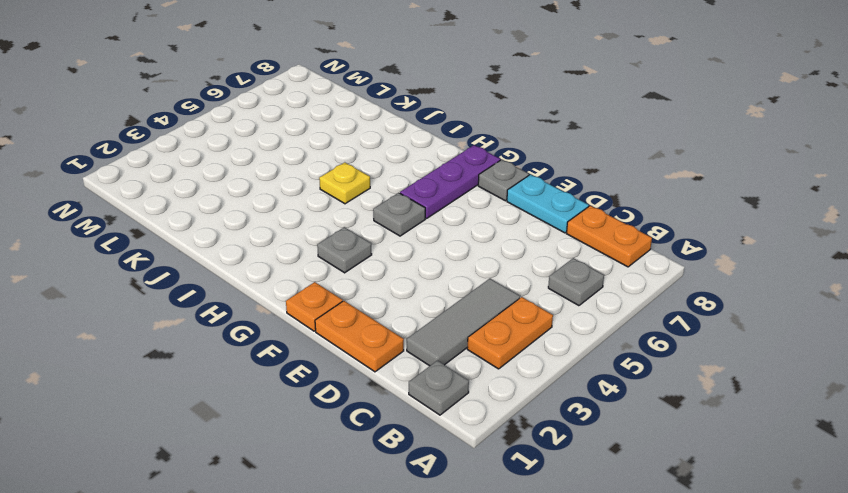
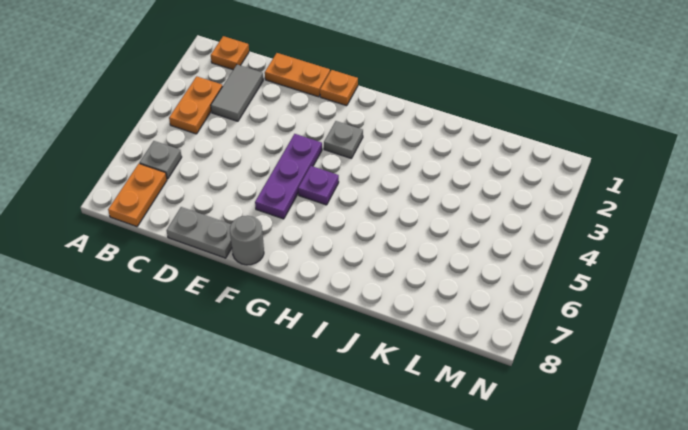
grey plate B1 level 1 -> orange plate B1 level 1
orange plate B8:C8 level 1 -> orange plate B7:B8 level 1
grey tile C2:C4 level 1 -> grey tile C2:C3 level 1
cyan plate D8:E8 level 1 -> grey plate D8:E8 level 1
grey plate F8 level 1 -> grey round brick F8 level 1
grey plate G5 level 1 -> purple plate G5 level 1
purple plate G6:G8 level 1 -> purple plate F4:F6 level 1
yellow plate I5 level 1 -> none

